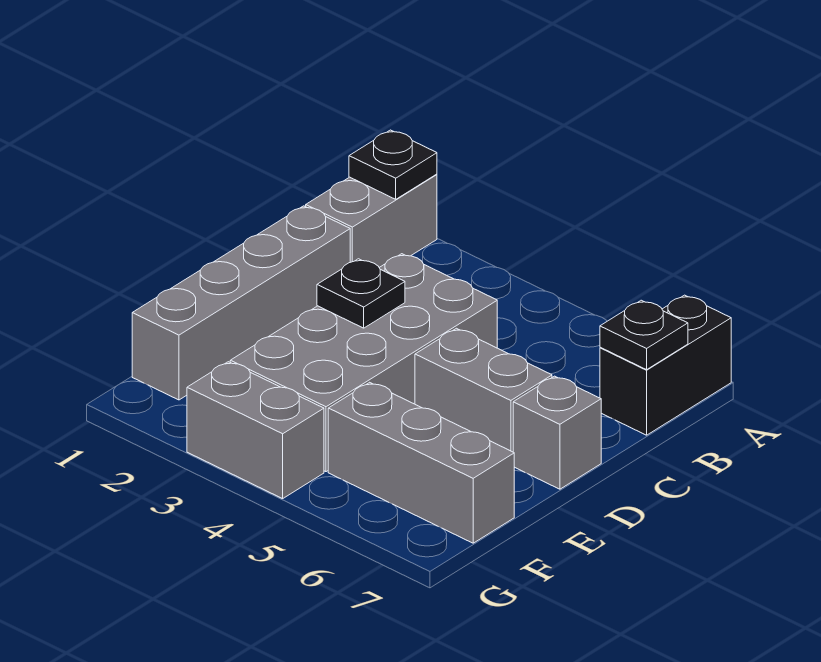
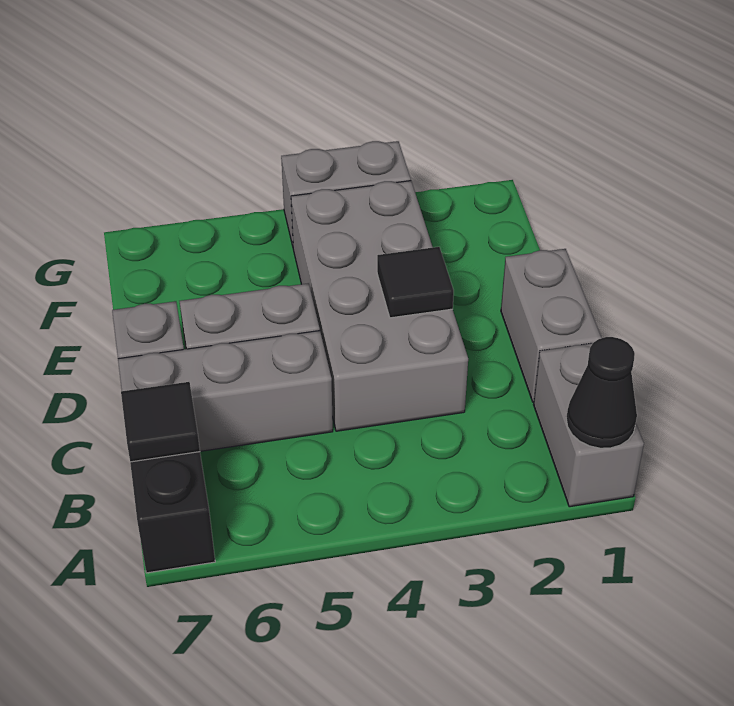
black plate A1 level 2 -> black cone A1 level 2
black plate B7 level 2 -> black tile B7 level 2
grey brick C1:F1 level 1 -> grey brick C1:D1 level 1
black plate D3 level 2 -> black tile D3 level 2
grey brick F5:F7 level 1 -> grey brick C5:C7 level 1

